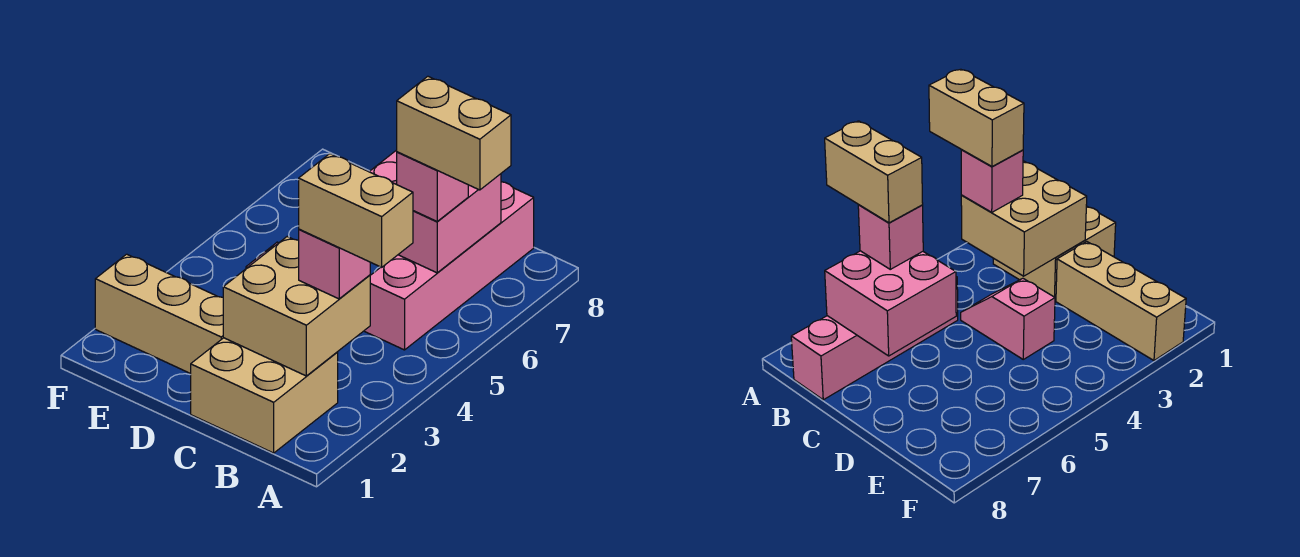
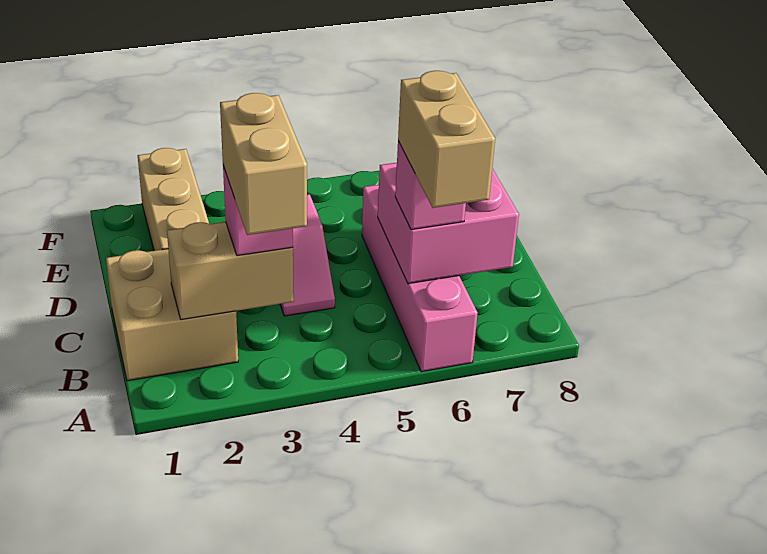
tan brick B2:C3 level 2 -> tan brick B2:B3 level 2
pink brick B5:B8 level 1 -> pink brick A6:D6 level 1

